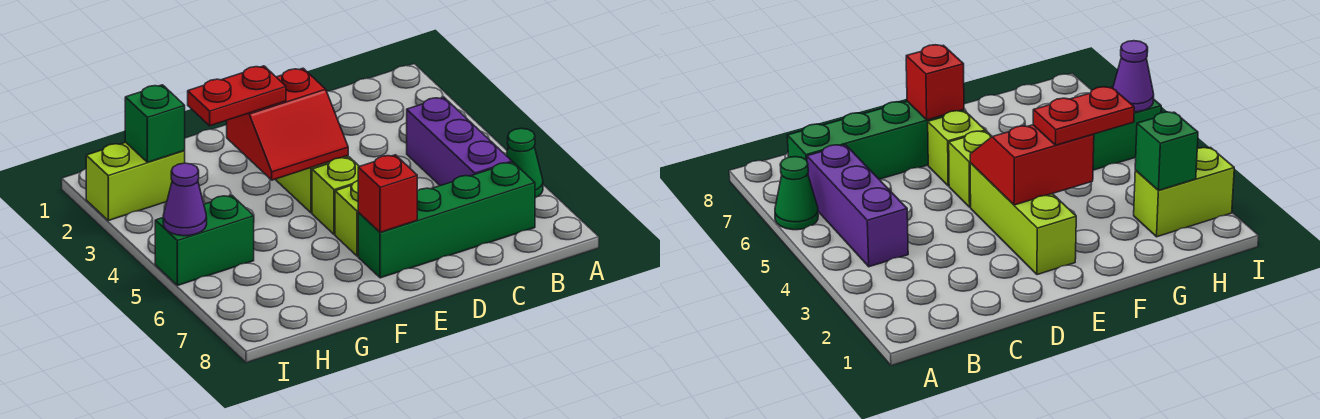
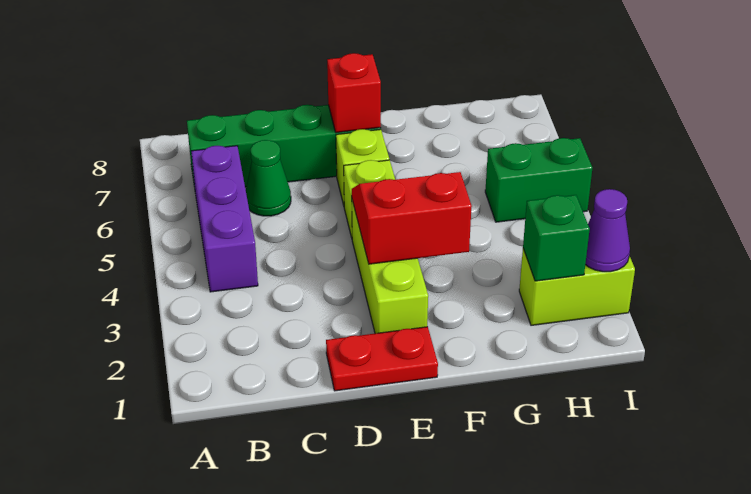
green cone A6 level 1 -> green cone C6 level 1
red plate F3:G3 level 3 -> red plate D1:E1 level 1
purple cone I5 level 2 -> purple cone I2 level 2

